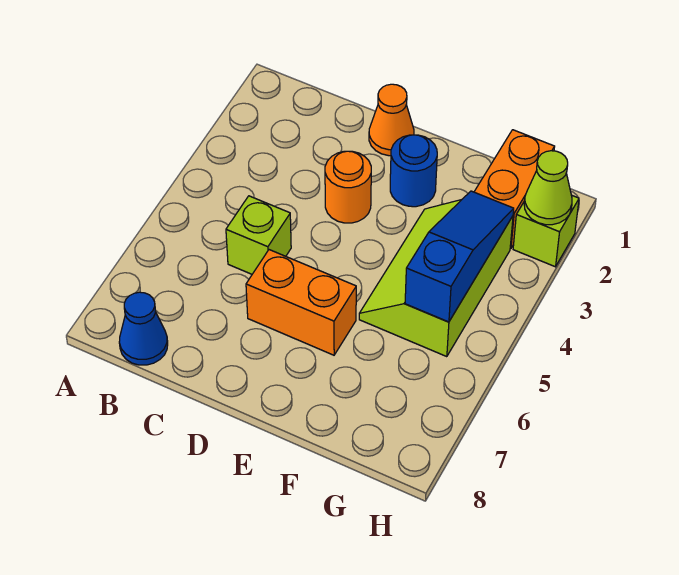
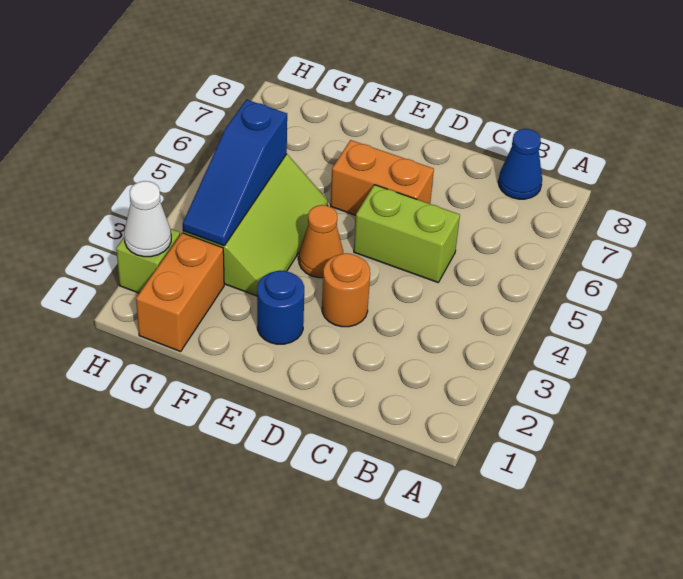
lime brick C5 level 1 -> lime brick C5:D5 level 1
orange cone D1 level 1 -> orange cone E4 level 1
lime cone H2 level 2 -> white cone H2 level 2

